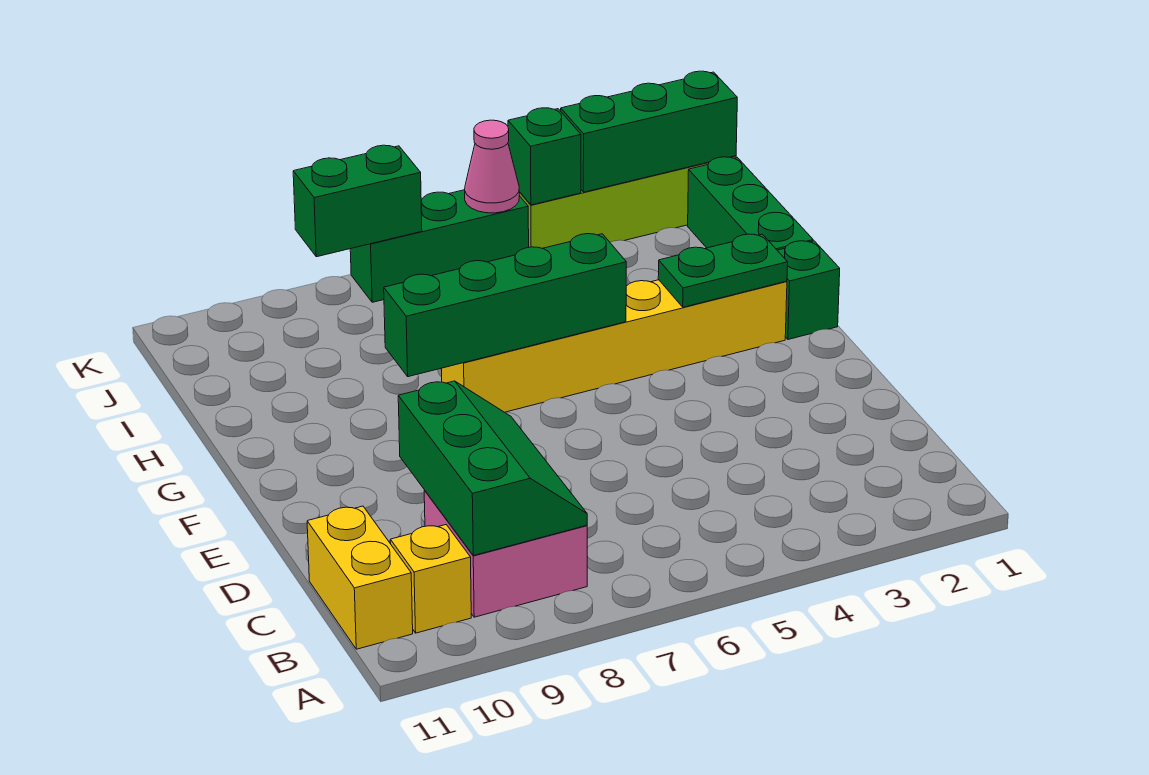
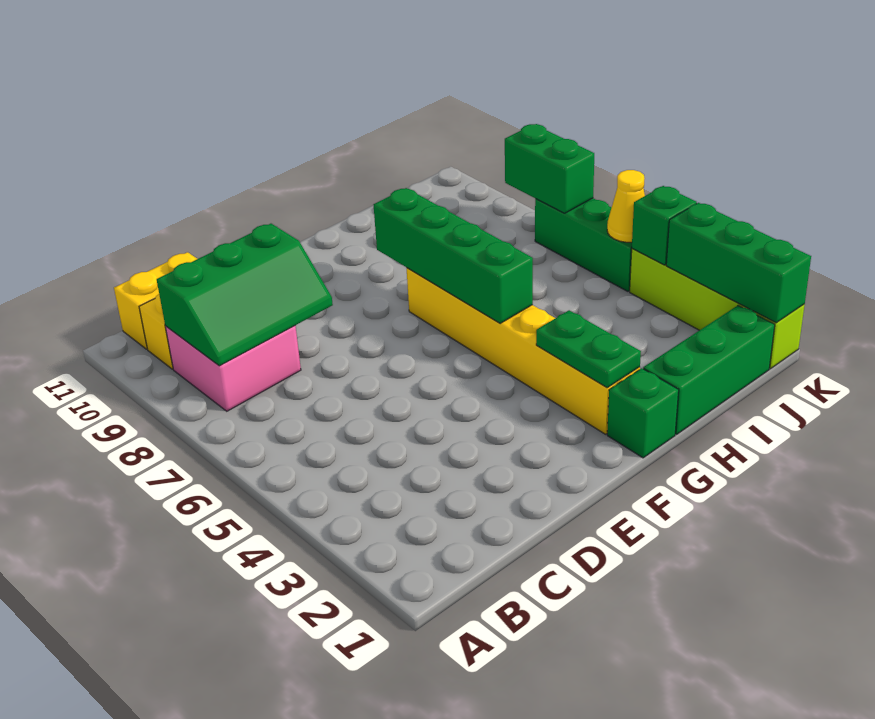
pink cone K5 level 2 -> yellow cone K5 level 2

